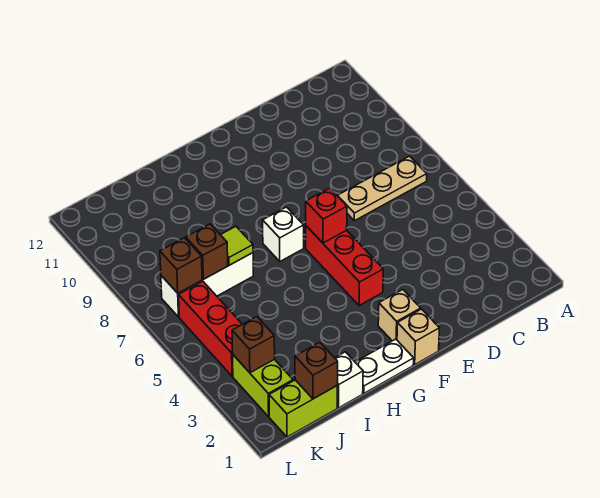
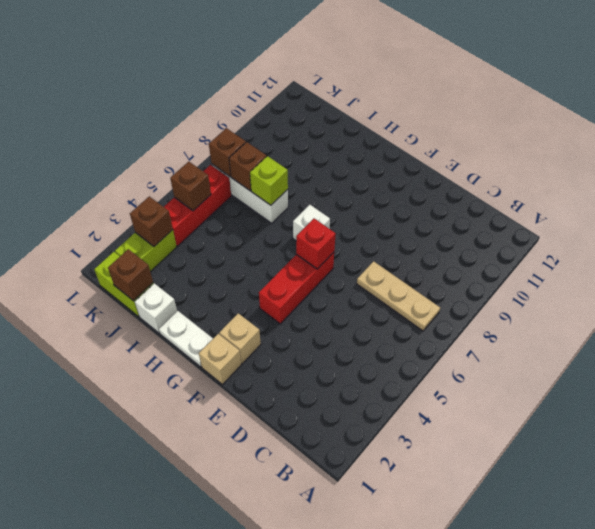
lime tile I7 level 2 -> lime brick I7 level 2
none -> brown brick K5 level 2

